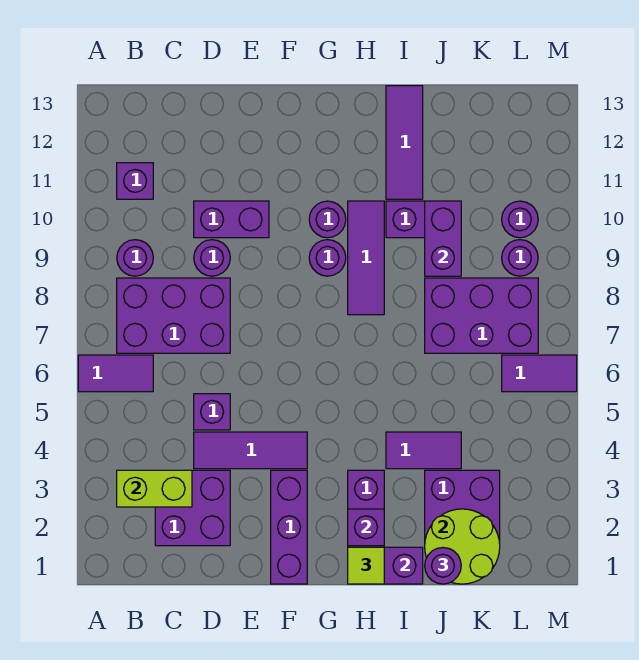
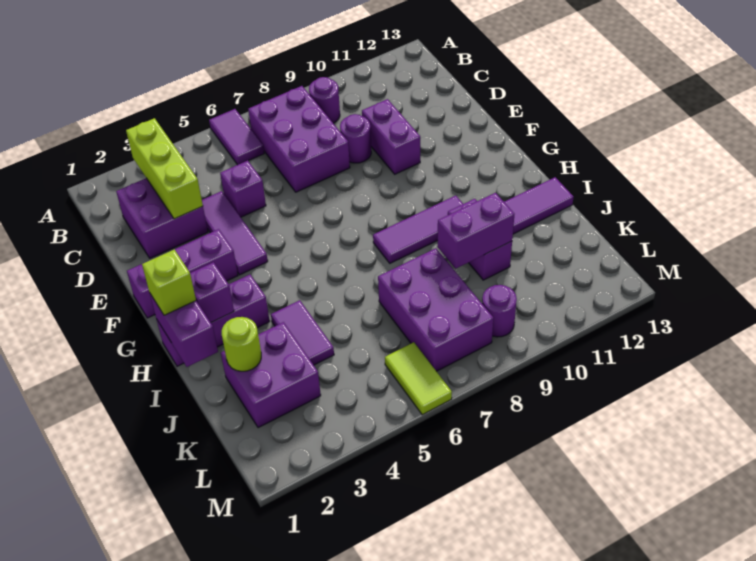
lime brick B3:C3 level 2 -> lime brick B3:D3 level 2
purple brick B11 level 1 -> none
purple round brick G9 level 1 -> none
purple round brick G10 level 1 -> none
lime tile H1 level 3 -> lime brick H1 level 3
lime round brick J1:K2 level 2 -> lime round brick J2 level 2
purple round brick J1 level 3 -> none
purple tile L6:M6 level 1 -> lime tile L6:M6 level 1
purple round brick L10 level 1 -> none

